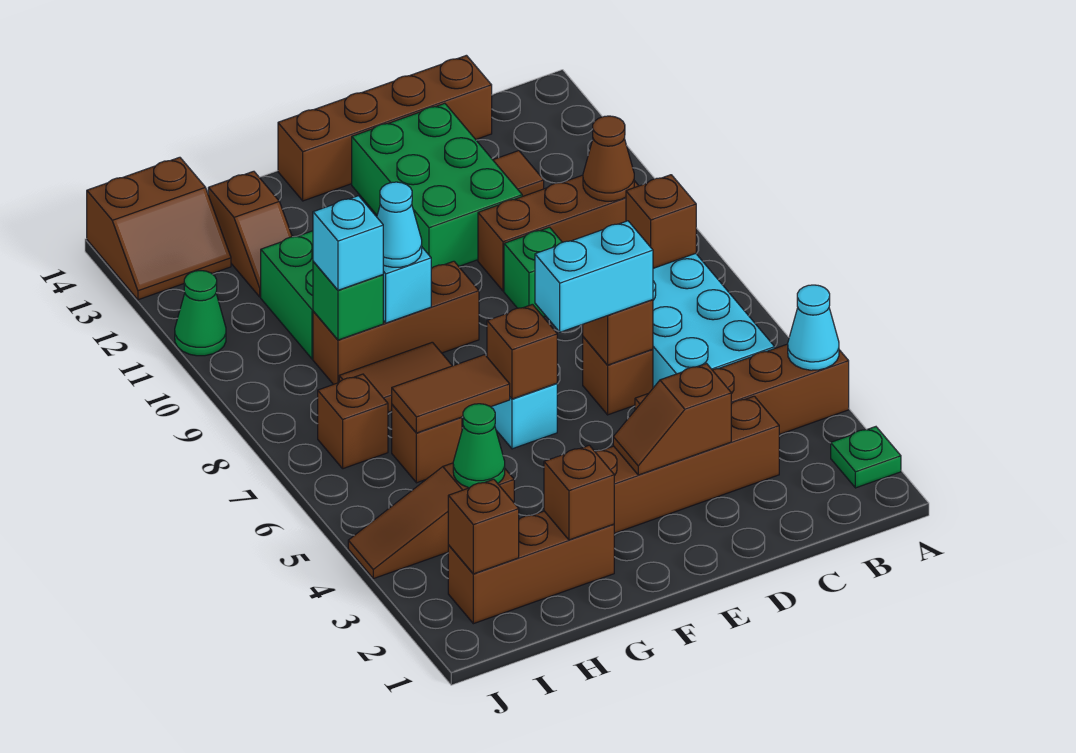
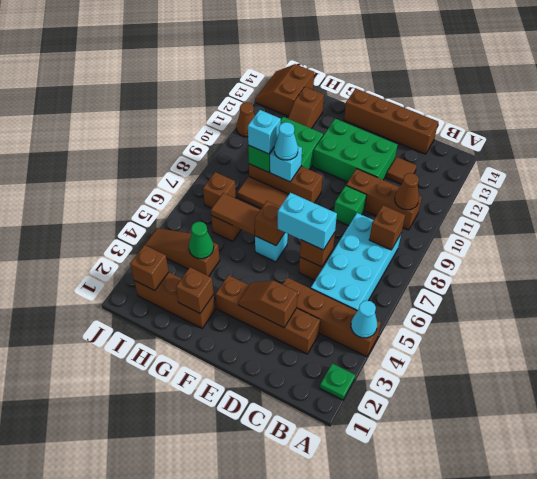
green brick D11:E13 level 1 -> green brick D11:F12 level 1
brown slope I13:J14 level 1 top 14 -> brown slope I13:J14 level 1 top I
green cone J11 level 1 -> brown cone J11 level 1

